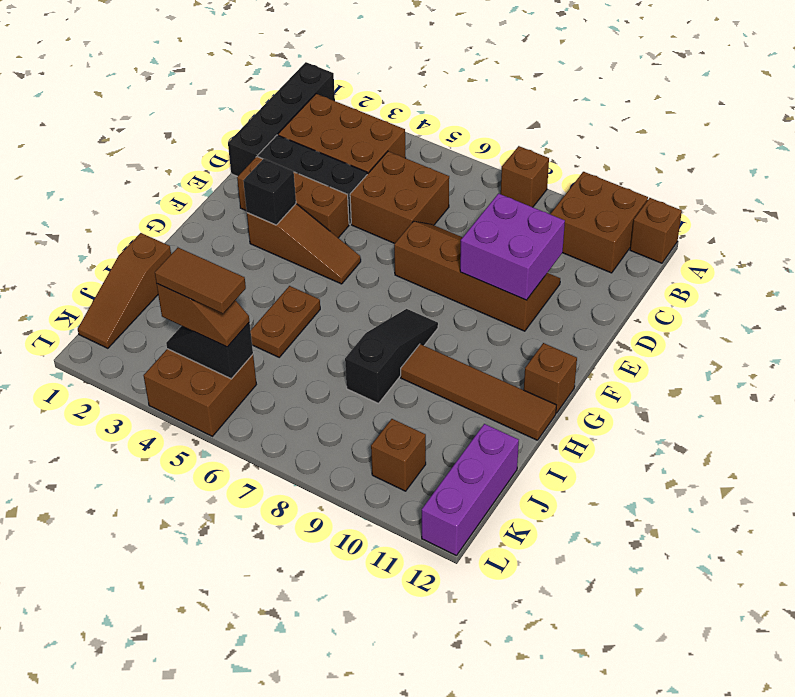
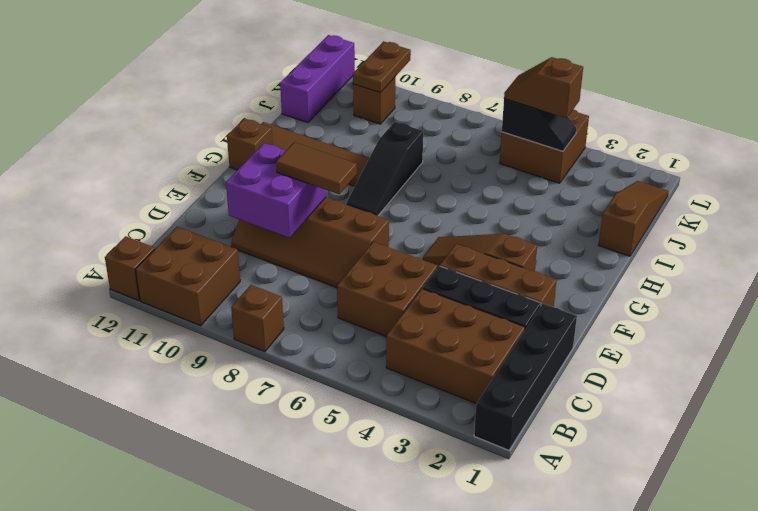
black brick F3 level 2 -> none
brown plate H5:I5 level 1 -> brown plate K10:L10 level 2
brown tile K4:K5 level 4 -> brown tile E8:E9 level 3

